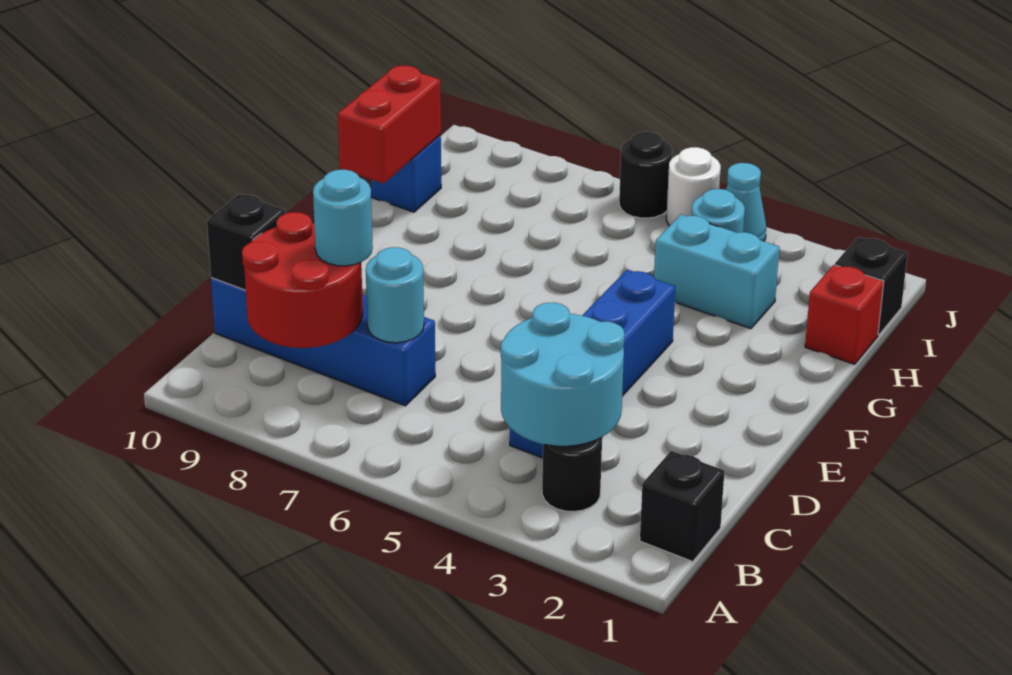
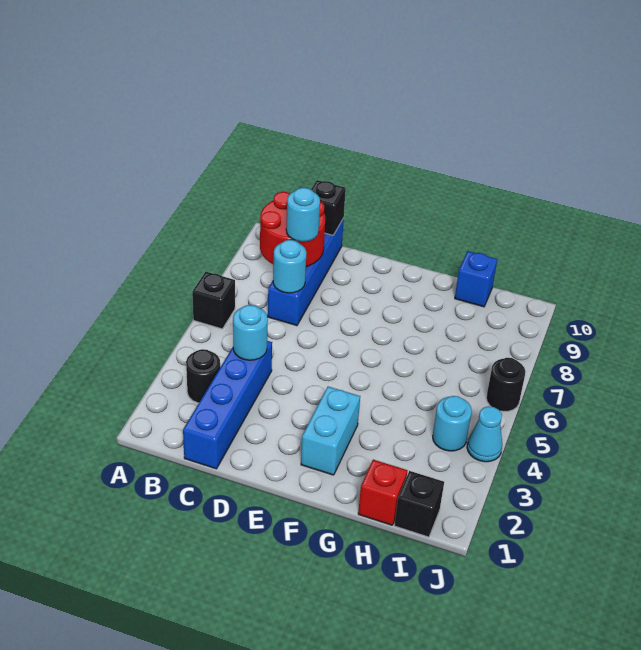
black brick B1 level 1 -> black brick A6 level 1
cyan round brick B3:C4 level 2 -> cyan round brick C4 level 2
blue brick C4:F4 level 1 -> blue brick C1:C4 level 1
red brick G10:H10 level 2 -> none
cyan brick H3:H4 level 1 -> cyan brick F2:F3 level 1
white round brick J5 level 1 -> none

